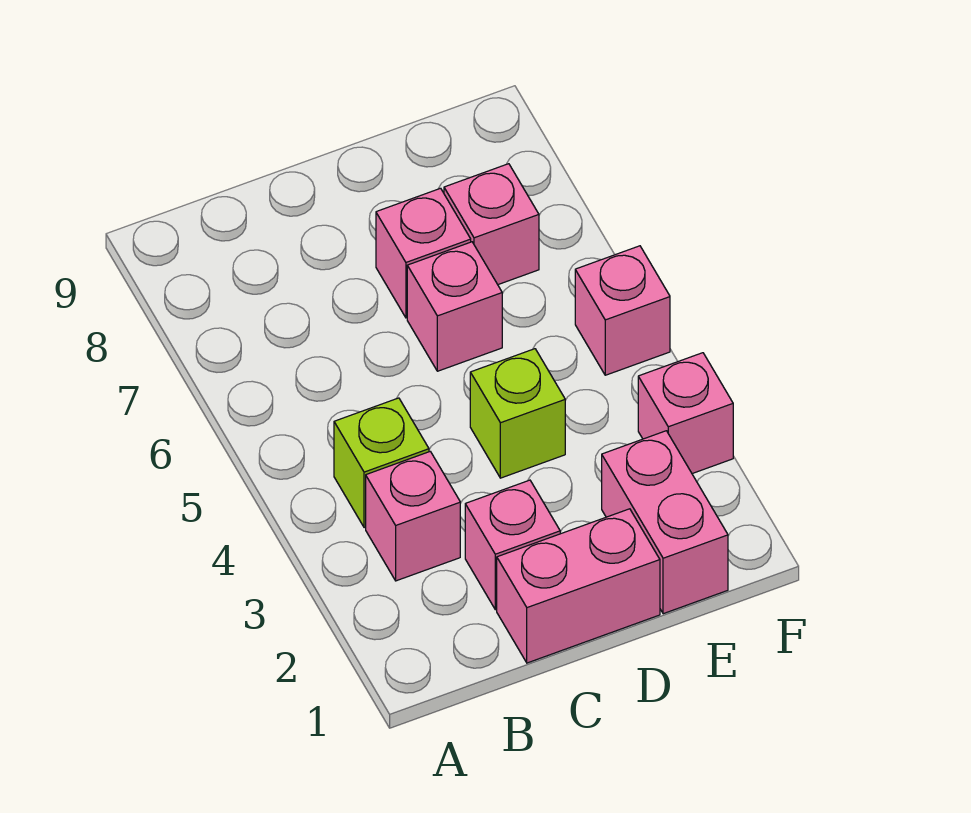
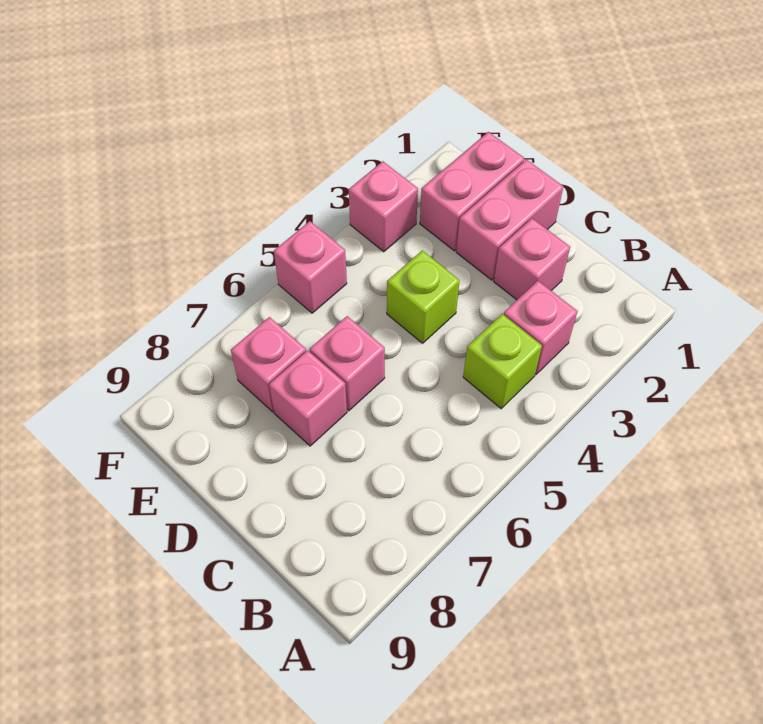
pink brick C1:D1 level 1 -> pink brick D1:D2 level 1

